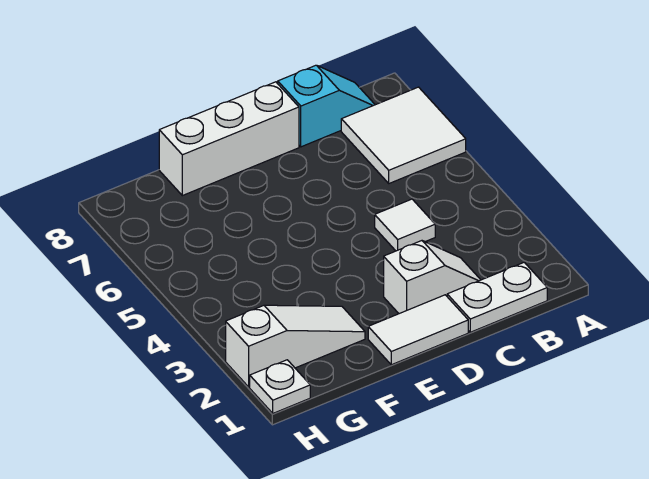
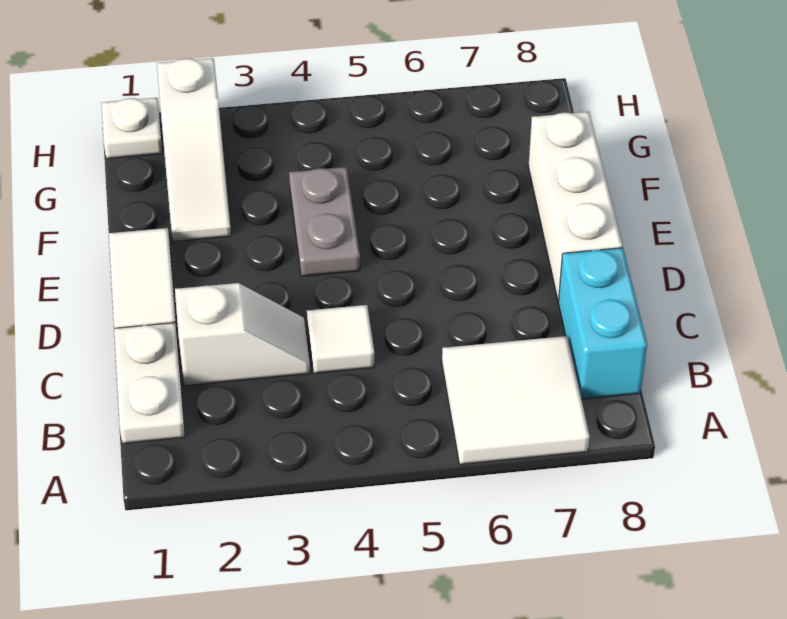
cyan slope B8:C8 level 1 top C -> cyan brick B8:C8 level 1
white slope C2:D2 level 1 top D -> white slope C2:C3 level 1 top 2
none -> grey plate E4:F4 level 1

